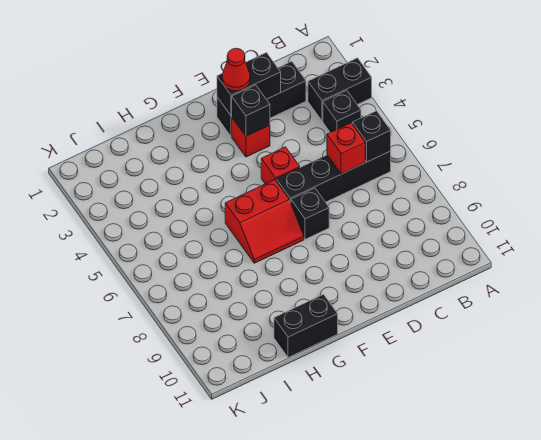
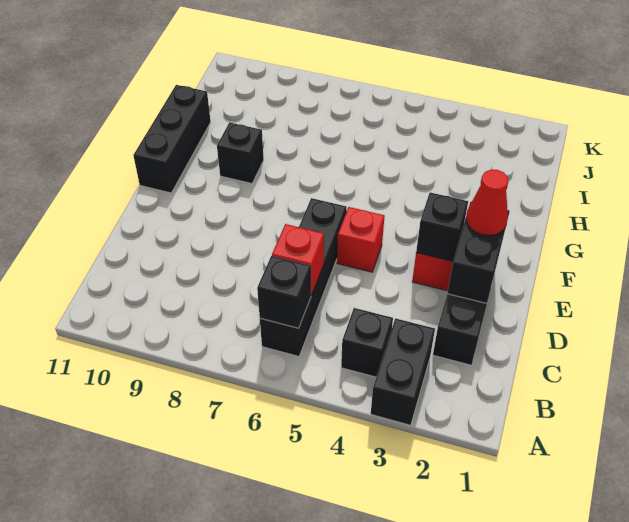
black brick E7 level 1 -> black brick G9 level 1
red slope F6:G7 level 1 top 6 -> none
black brick G11:H11 level 1 -> black brick F11:H11 level 1

